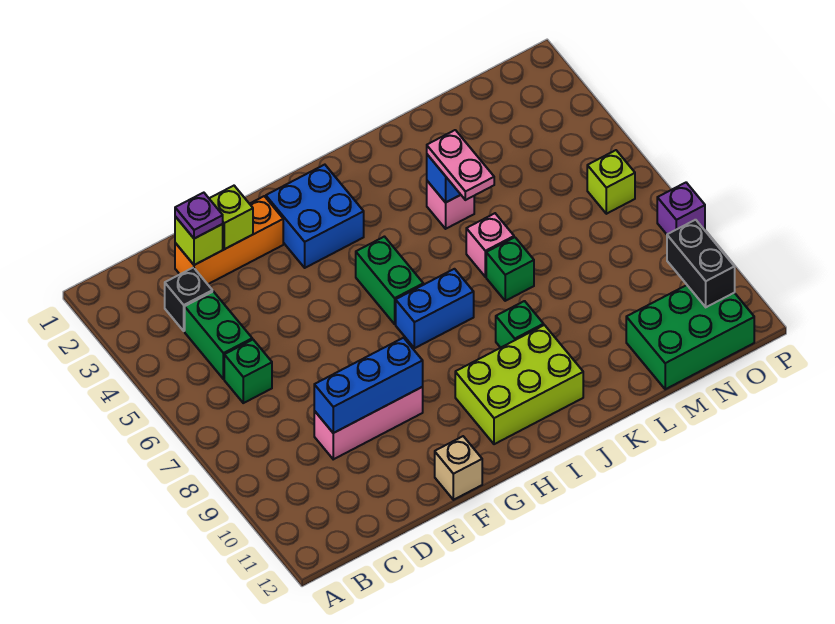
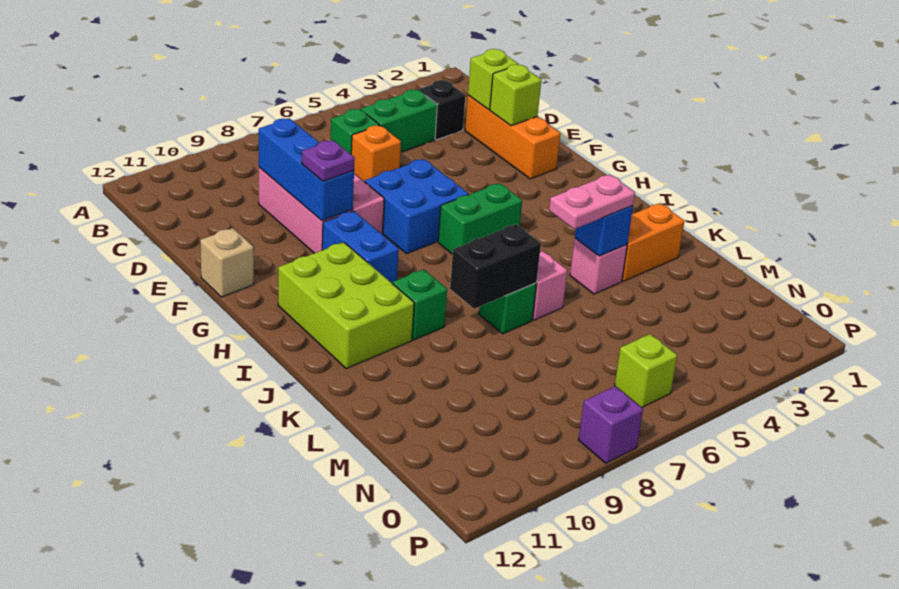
purple plate D2 level 3 -> purple plate F9 level 3
none -> orange brick D6 level 1
pink brick D9:F9 level 1 -> pink brick D8:F9 level 1
blue brick G2:H3 level 1 -> blue brick F6:G7 level 1
blue brick H7:I7 level 1 -> blue brick G9:H9 level 1
none -> orange brick K2:K3 level 1
green brick M11:O12 level 1 -> none
black brick O10:O11 level 2 -> black brick K7:K8 level 2

